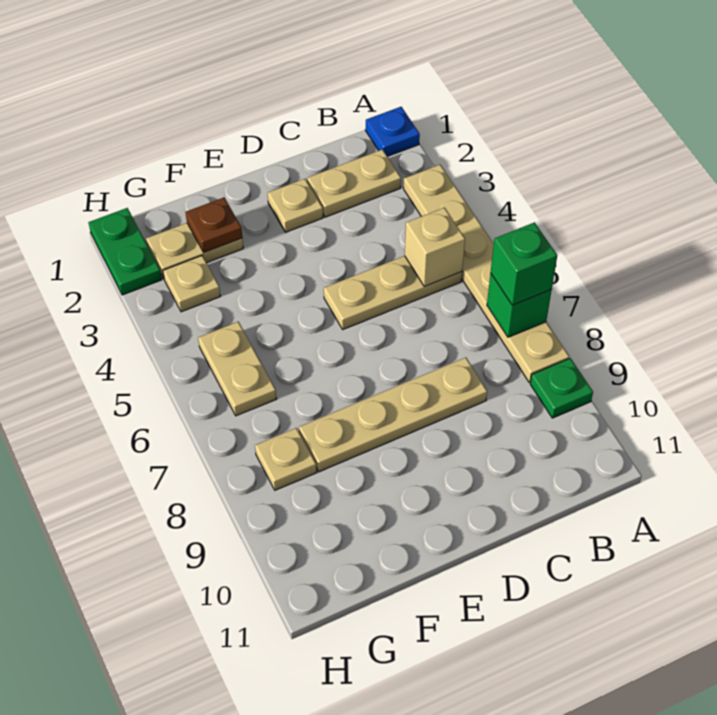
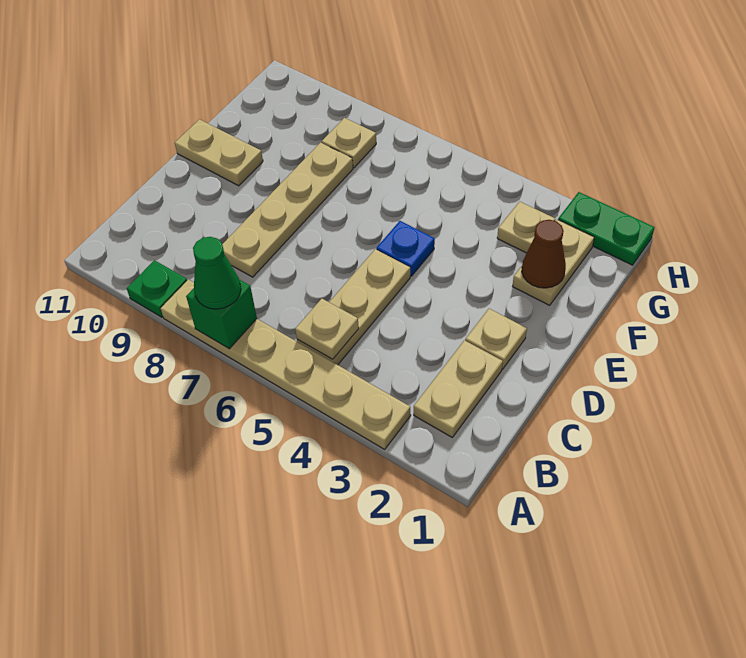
blue plate A1 level 1 -> blue plate E5 level 1
green brick A7 level 3 -> green cone A7 level 3
tan brick B5 level 2 -> tan plate B5 level 2
brown plate F2 level 2 -> brown cone F2 level 2
tan plate G5:G6 level 1 -> tan plate E10:E11 level 1

